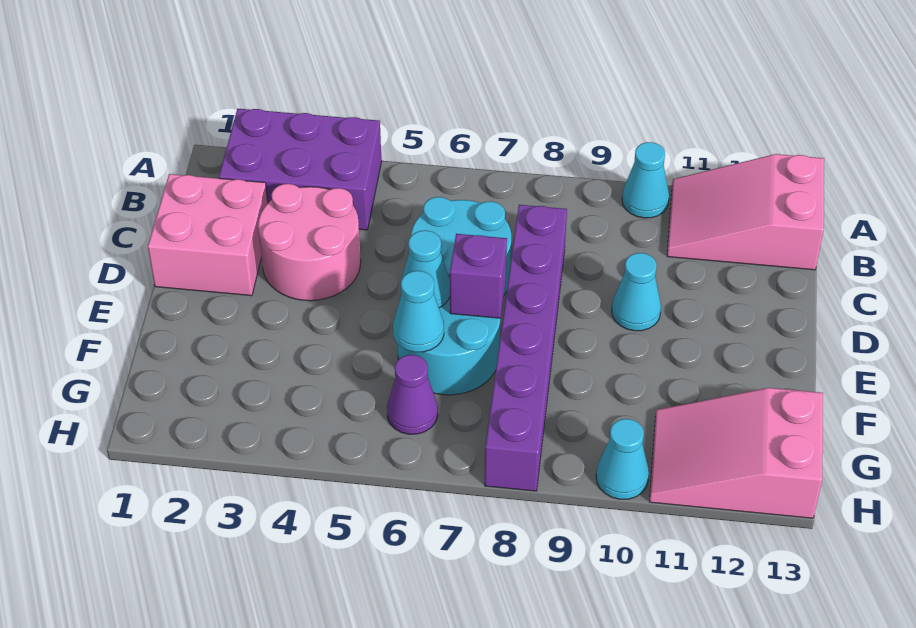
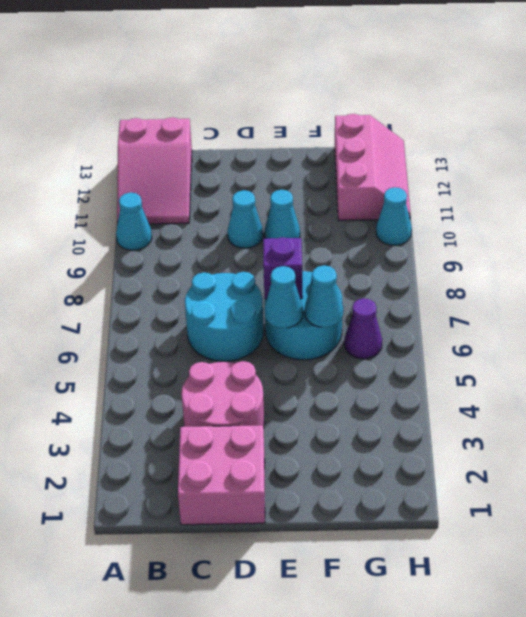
purple brick A2:B4 level 1 -> none
purple brick C8:H8 level 1 -> none
none -> cyan cone E10 level 1
pink slope G11:H13 level 1 top 13 -> pink slope G11:H13 level 1 top G

